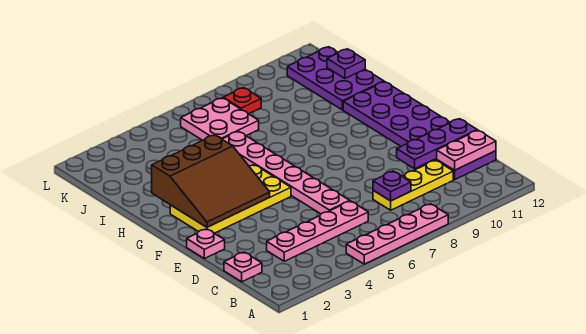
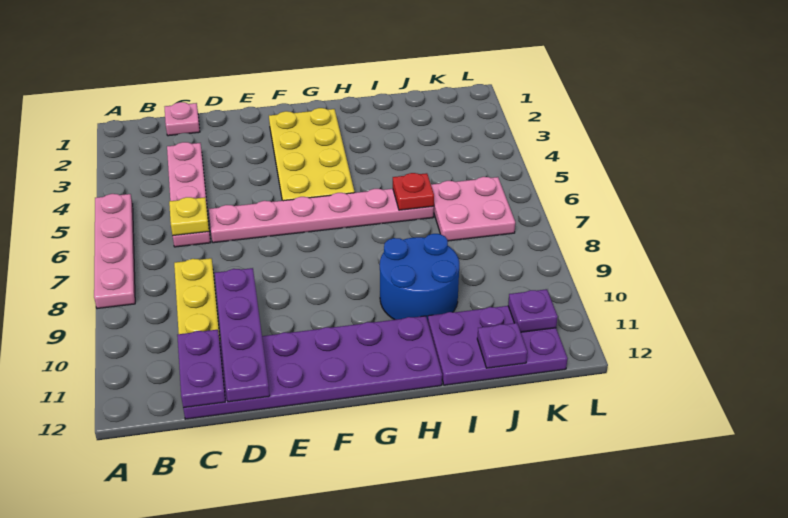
none -> yellow plate C6 level 2
purple plate C8 level 2 -> purple plate K11 level 2
pink plate C11:C12 level 2 -> purple plate C11:C12 level 2
purple plate D10:D12 level 2 -> purple plate D9:D12 level 2
pink plate E1 level 1 -> none
brown slope F2:H4 level 2 top H -> none
none -> blue round brick H9:I10 level 1
red plate K8 level 1 -> red plate I6 level 2

